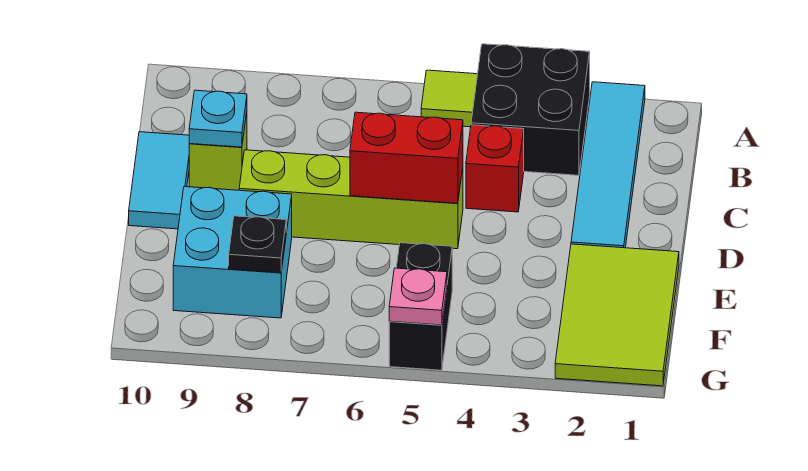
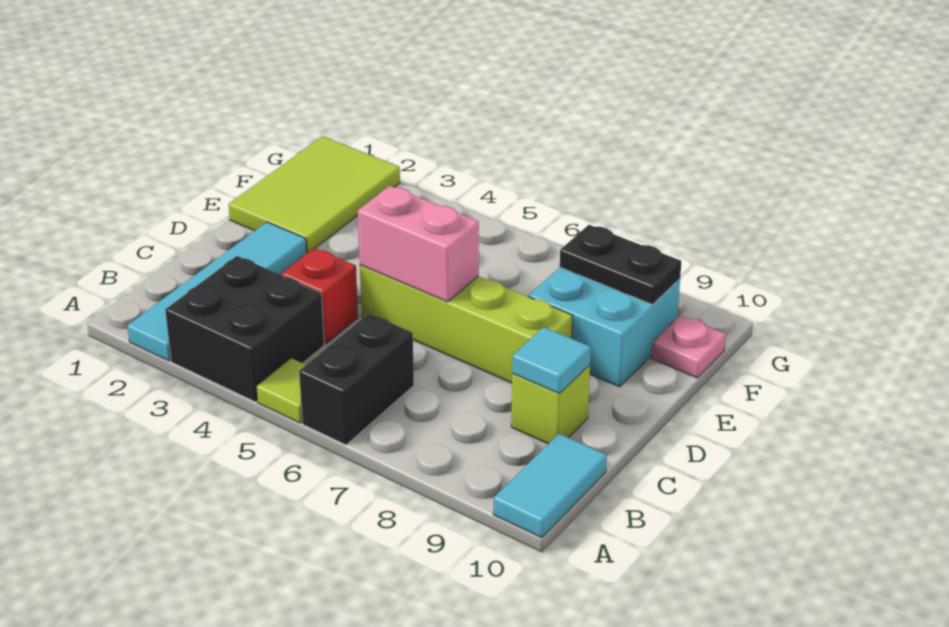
cyan plate C9 level 2 -> cyan tile C9 level 2
cyan tile C10:D10 level 1 -> cyan tile A10:B10 level 1
red brick D5:D6 level 2 -> pink brick D5:D6 level 2
black brick F5:G5 level 1 -> black brick A6:B6 level 1
black plate F8 level 2 -> black plate F8:F9 level 2
pink plate G5 level 2 -> pink plate F10 level 1

